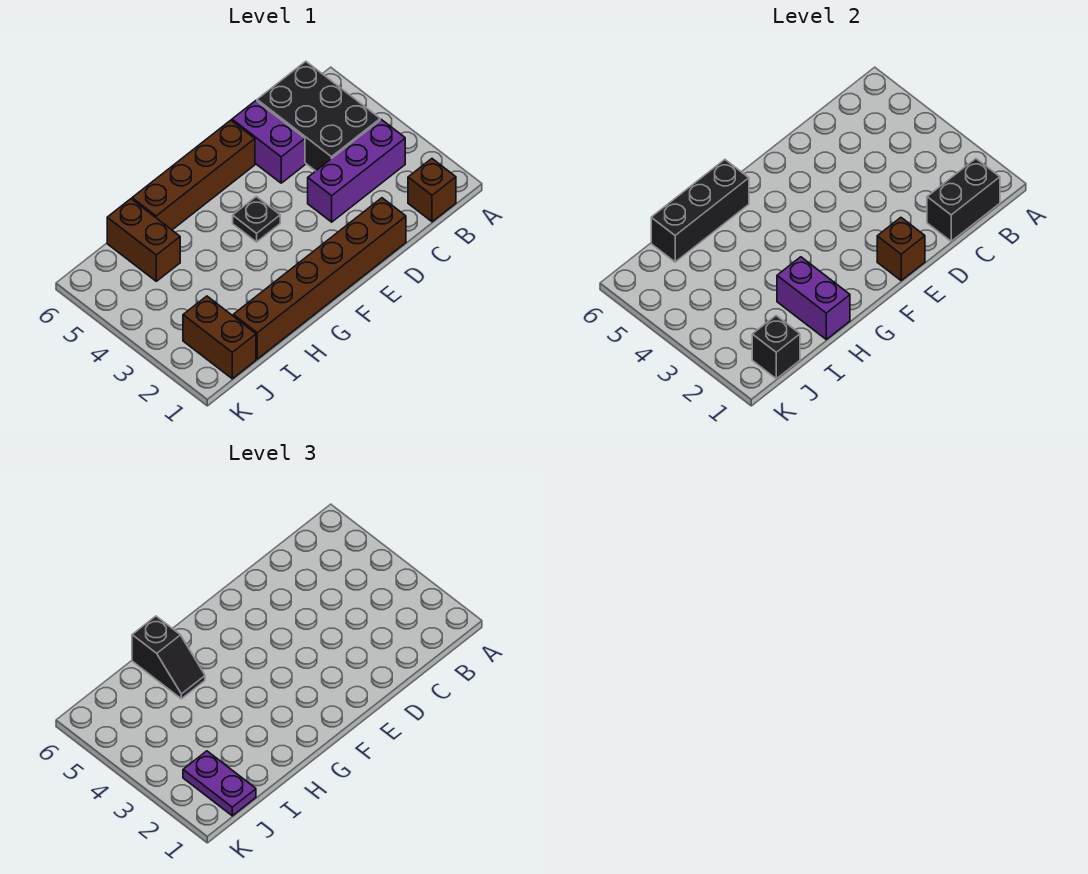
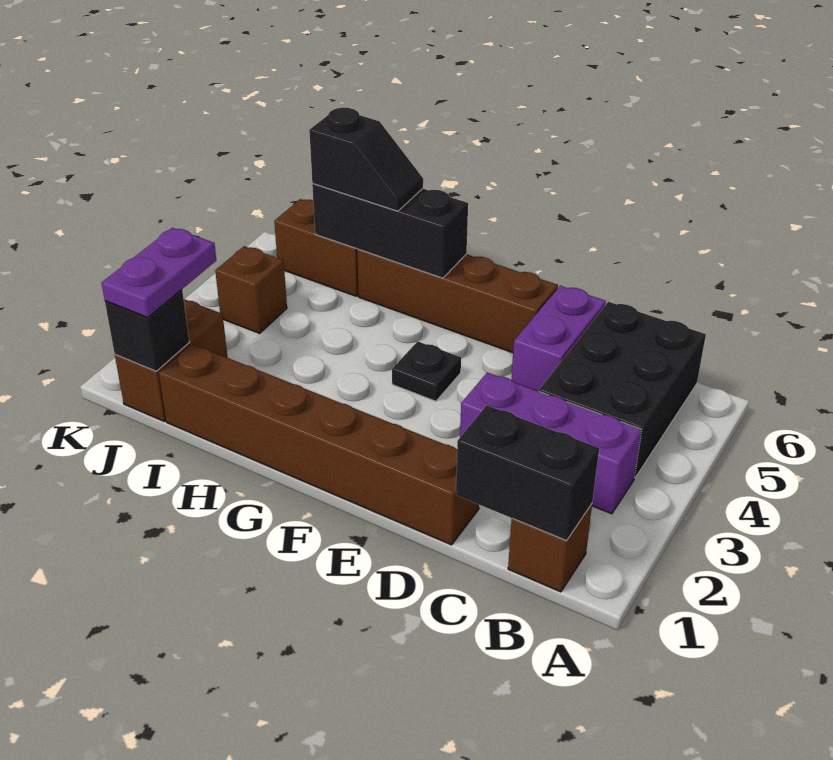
brown brick E1 level 2 -> brown brick J4 level 1
purple brick H1:H2 level 2 -> none
black slope H5:H6 level 3 top 6 -> black slope H6:I6 level 3 top I
brown brick I5:I6 level 1 -> brown brick I6:J6 level 1

